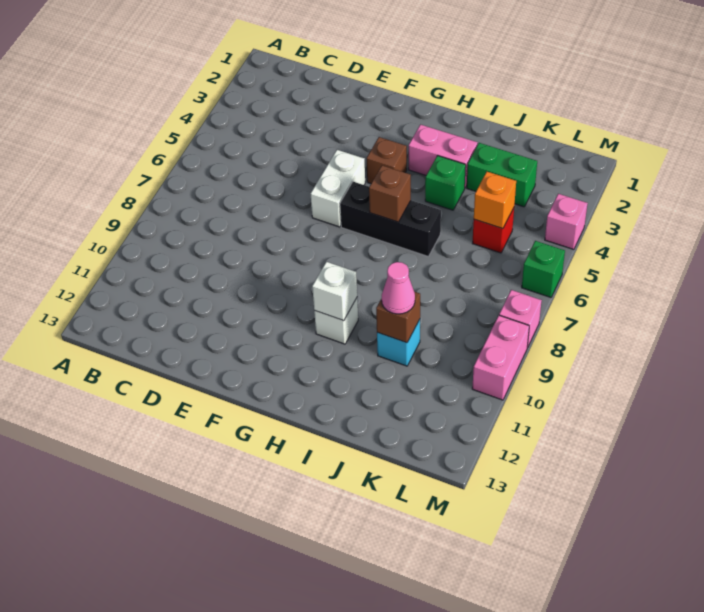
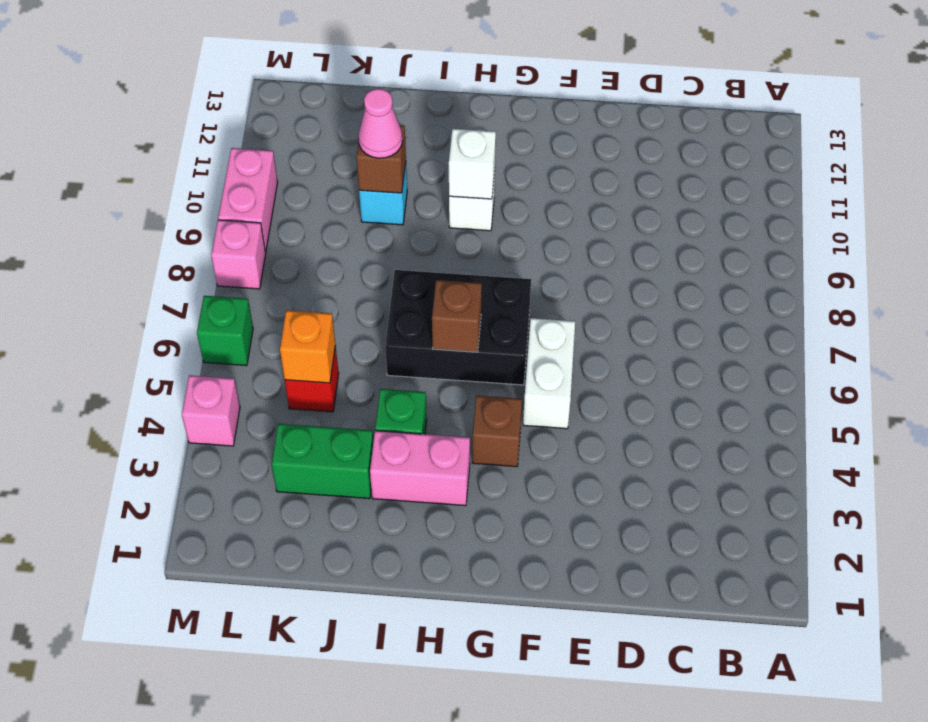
black brick G6:I6 level 1 -> black brick G6:I7 level 1

